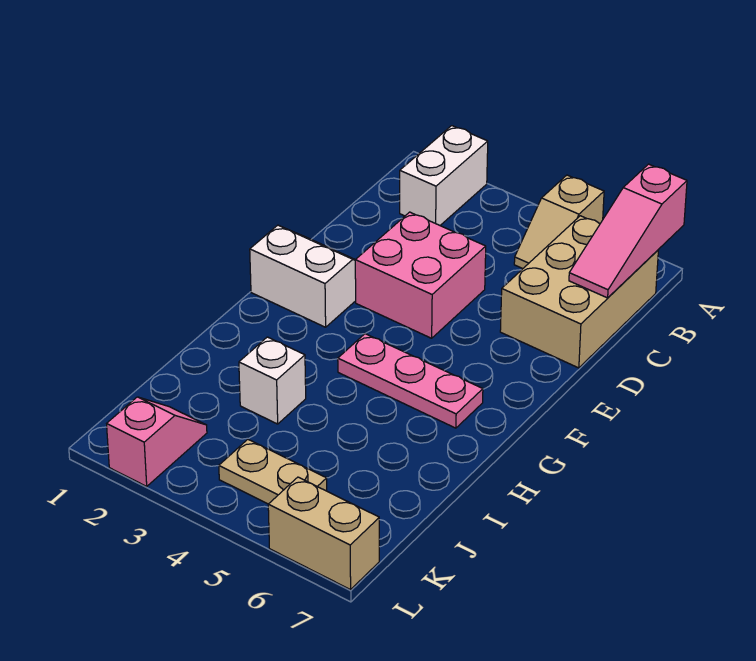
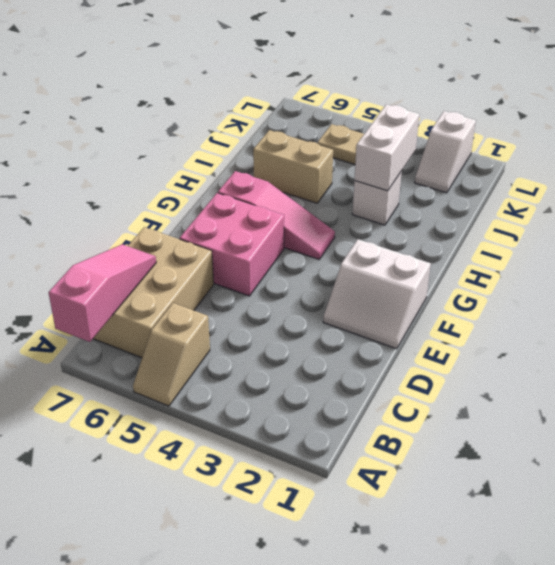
white brick A2:B2 level 1 -> white brick I3:J3 level 2
tan slope A5:B5 level 1 top A -> tan slope A5:B5 level 1 top B
pink brick D3:E4 level 1 -> pink brick E5:F6 level 1
pink plate G4:G6 level 1 -> pink slope G4:G6 level 1 top 6
pink slope K2:L2 level 1 top L -> white slope K2:L2 level 1 top L
tan brick L6:L7 level 1 -> tan brick I5:I6 level 1

